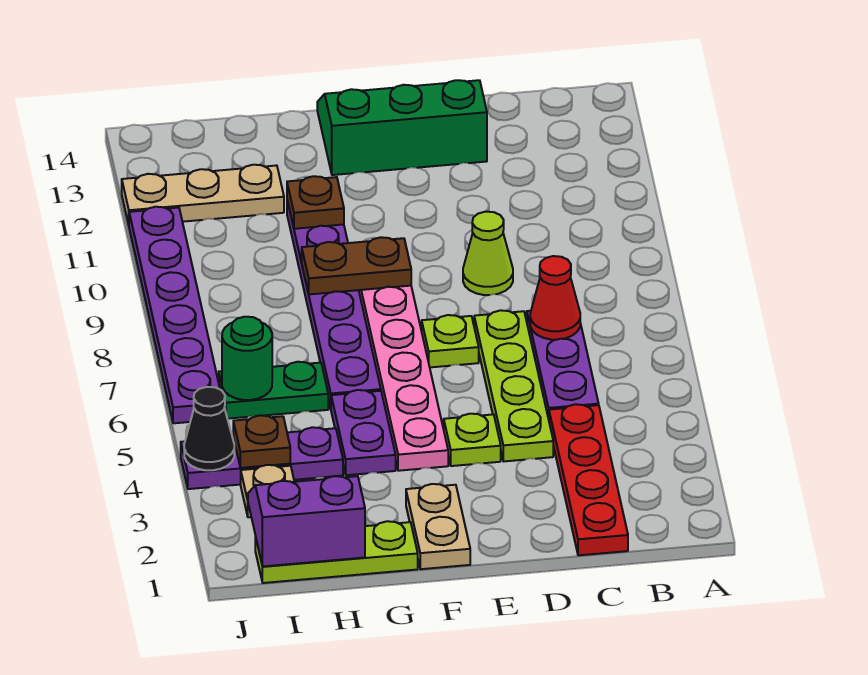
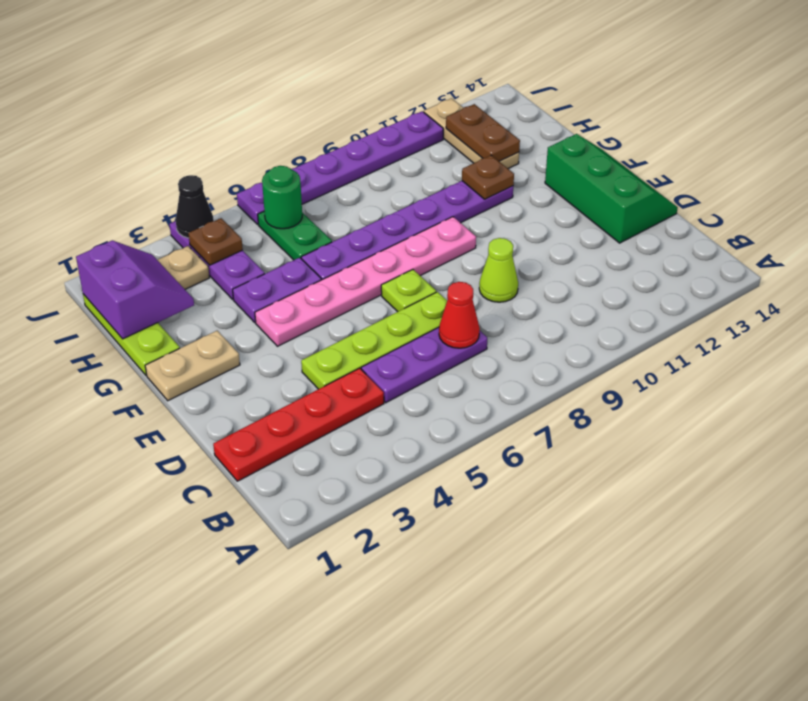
lime plate E4 level 1 -> none
brown plate F9:G9 level 2 -> brown plate H12:I12 level 2

